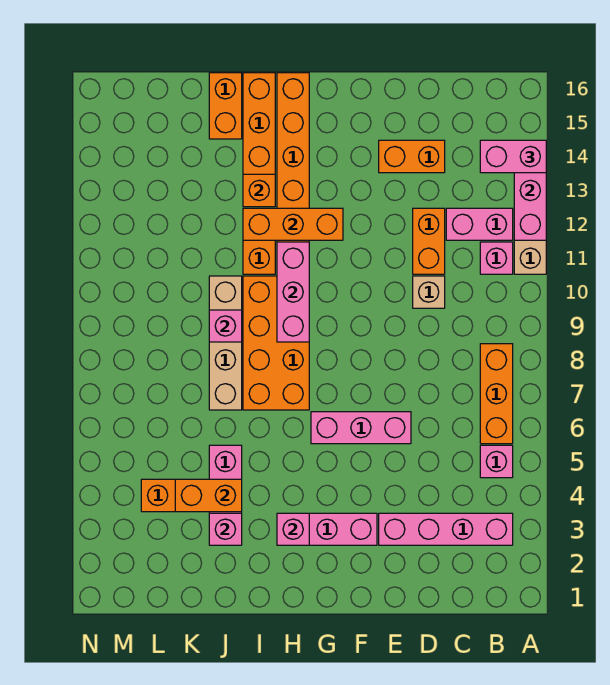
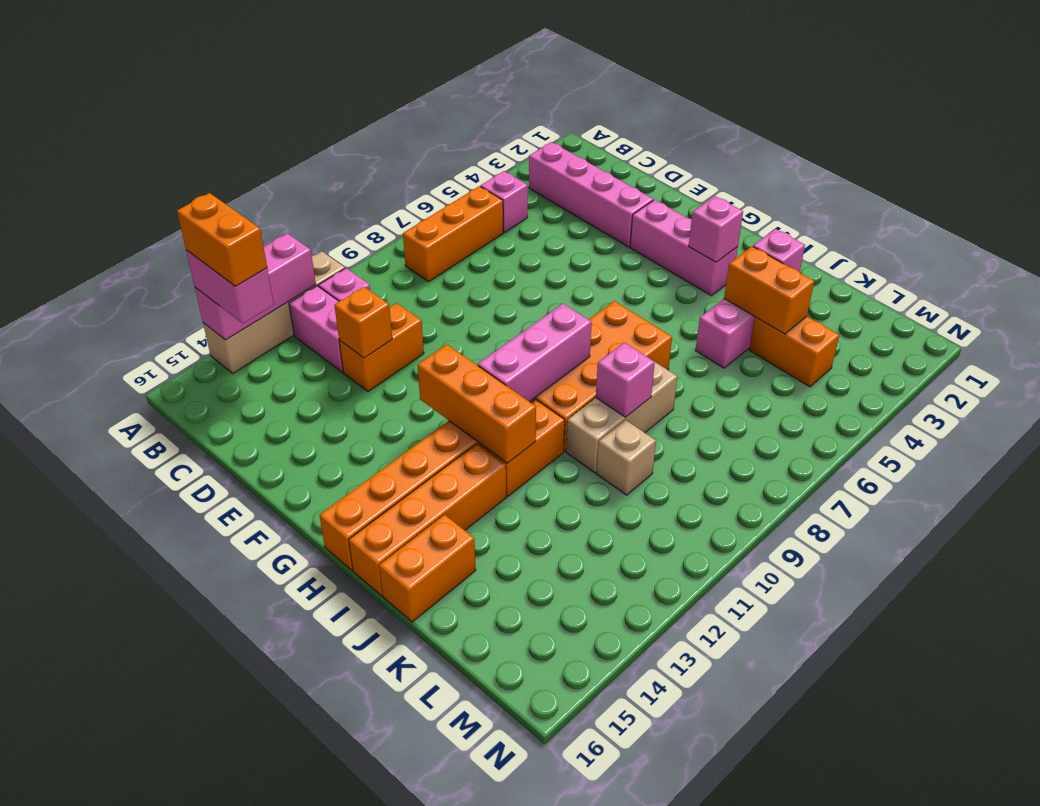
tan brick D10 level 1 -> tan brick K10 level 1
orange brick D14:E14 level 1 -> orange brick A14:B14 level 4
pink brick E6:G6 level 1 -> none
orange brick I13 level 2 -> orange brick D12 level 2
tan brick J7:J10 level 1 -> tan brick J8:J10 level 1

